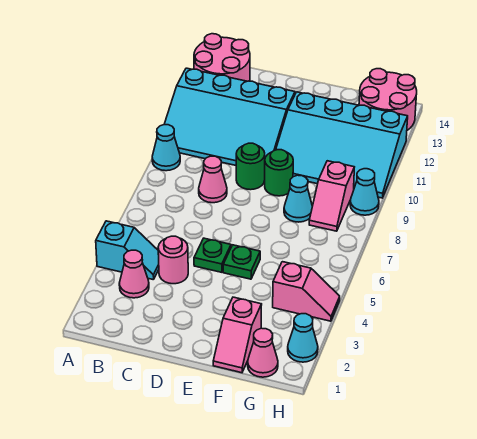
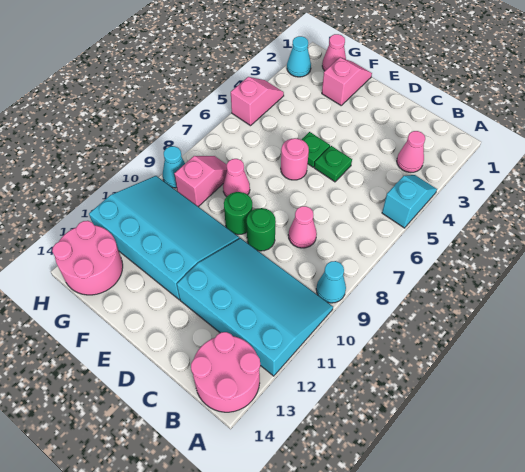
cyan slope A4:B4 level 1 top A -> cyan slope A4:A5 level 1 top 5
pink round brick C4 level 1 -> pink round brick E6 level 1
cyan cone F8 level 1 -> pink cone F8 level 1
pink slope G4:H4 level 1 top G -> pink slope H4:H5 level 1 top 5

